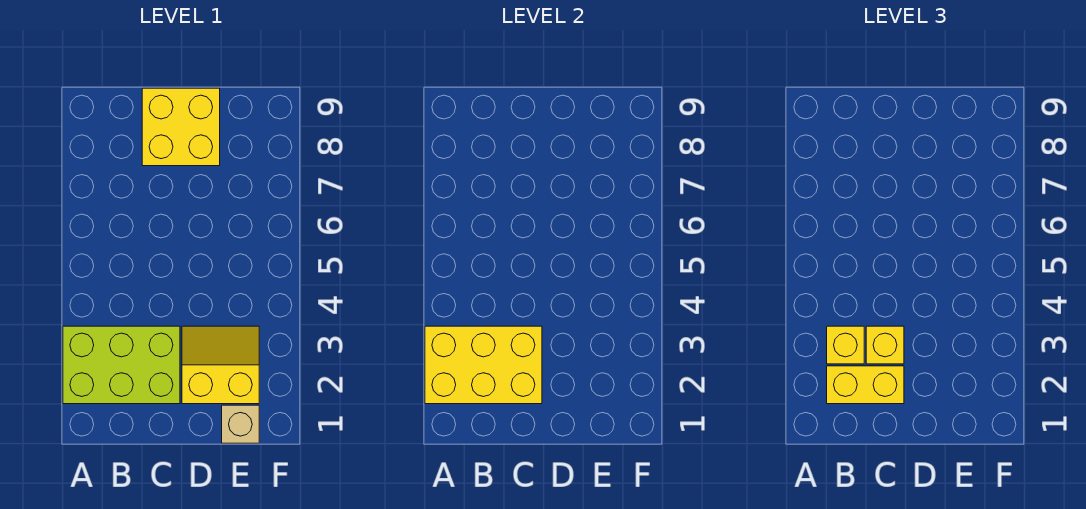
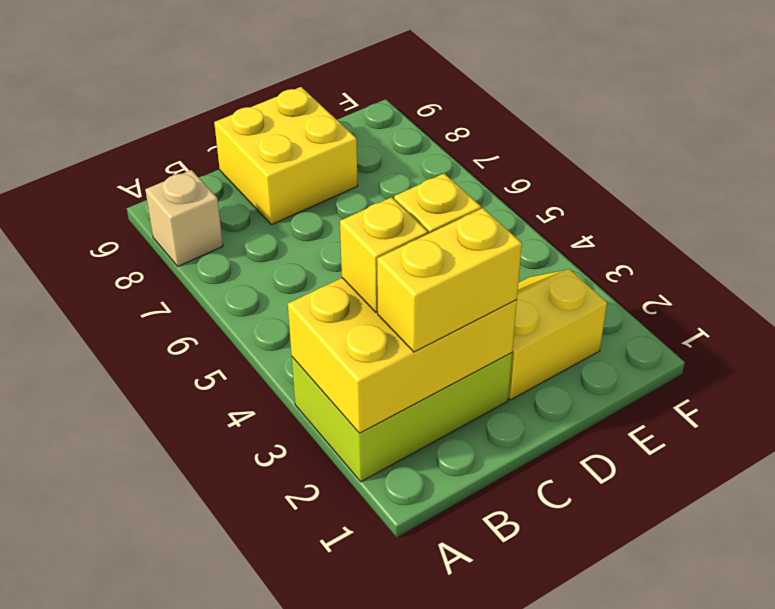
tan brick E1 level 1 -> tan brick A8 level 1

